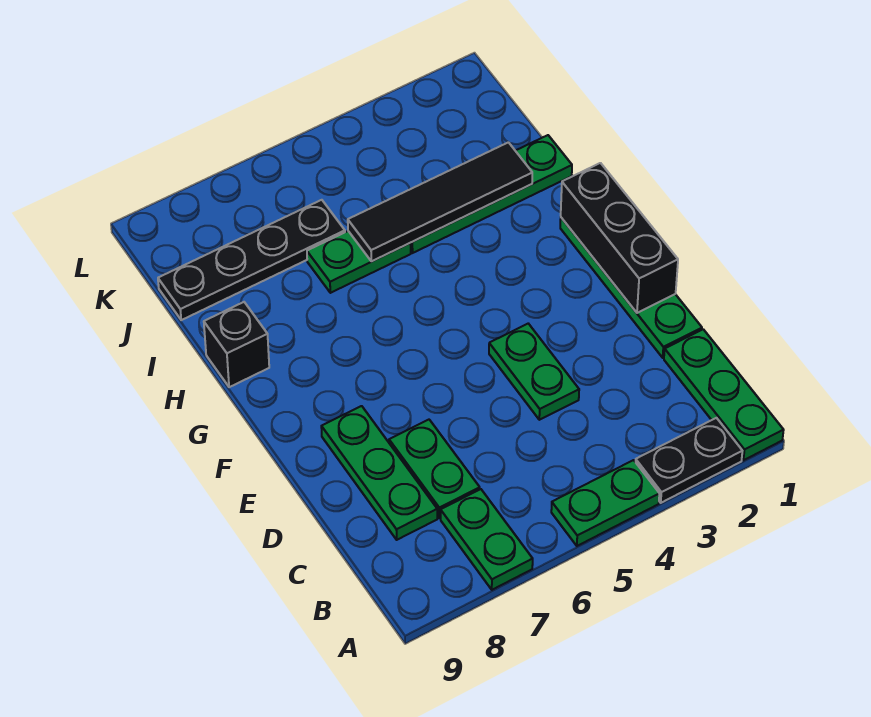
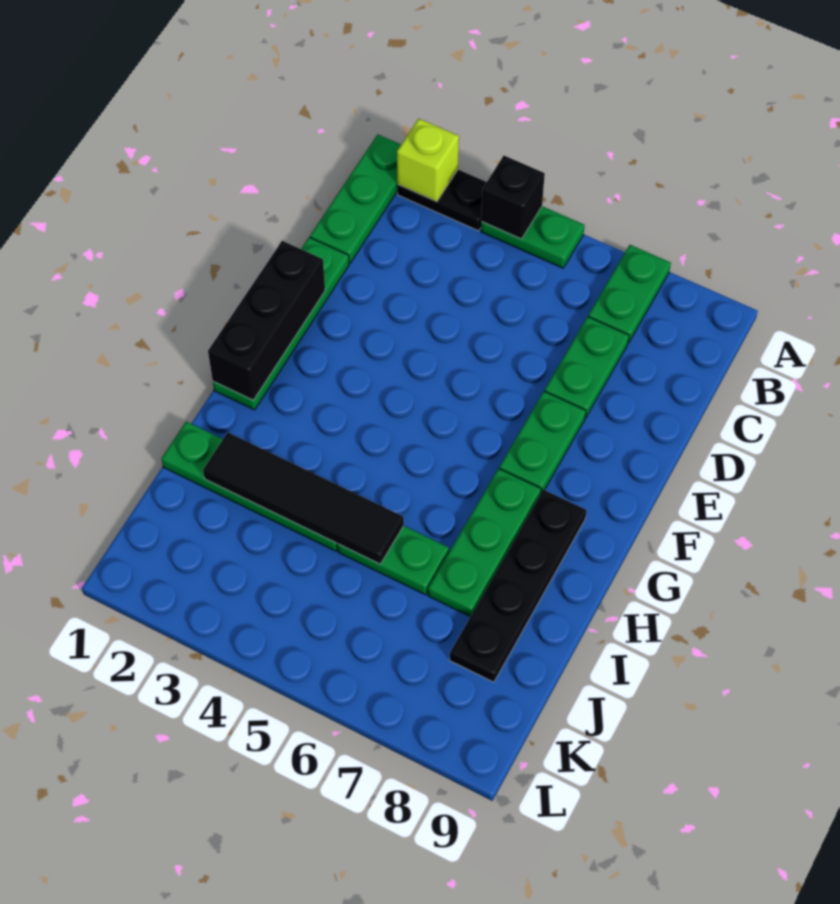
none -> lime brick A2 level 2
green plate C8:E8 level 1 -> green plate G7:I7 level 1
green plate D4:E4 level 1 -> green plate E7:F7 level 1
black brick H9 level 1 -> black brick A4 level 2
black plate J6:J9 level 1 -> black plate G8:J8 level 1

